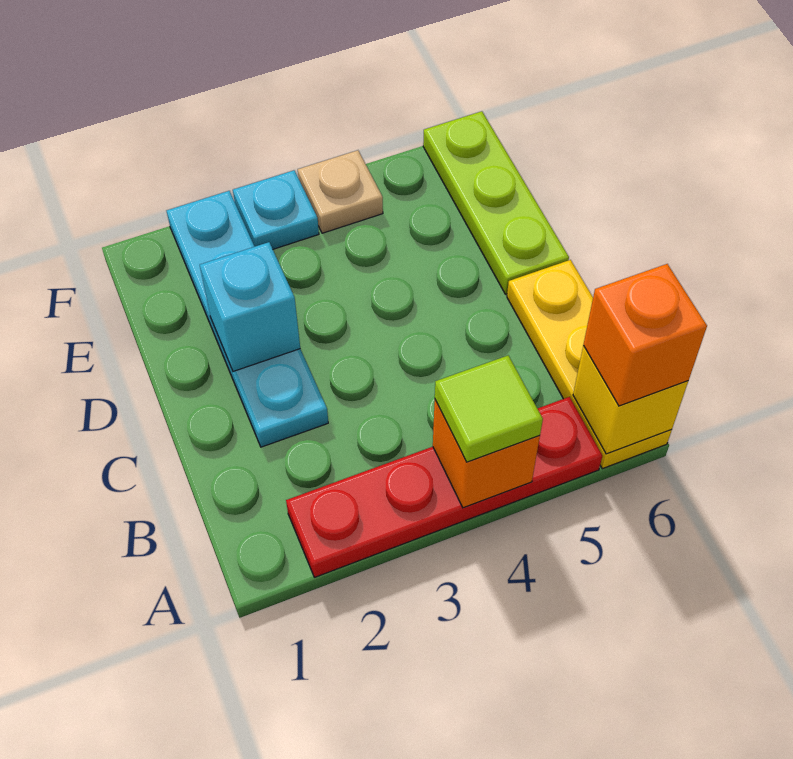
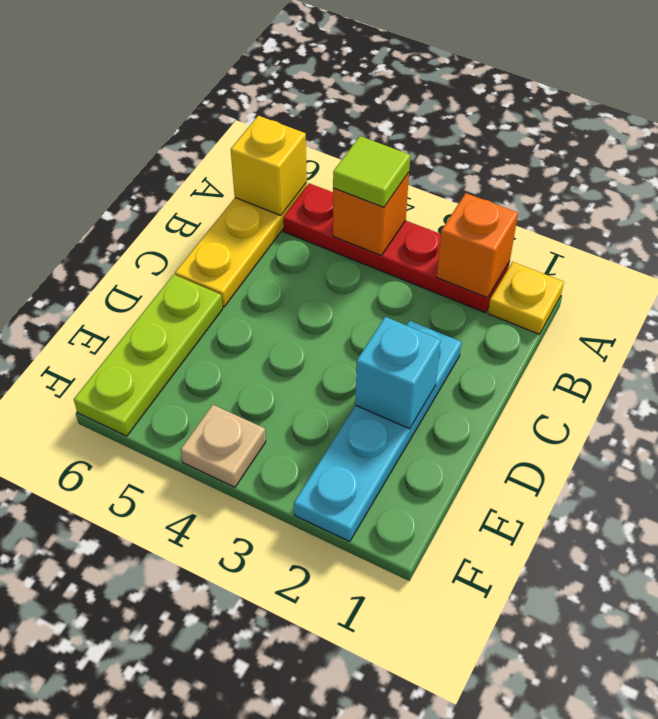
none -> yellow plate A1 level 1
orange brick A6 level 3 -> orange brick A2 level 2
cyan plate F3 level 1 -> none

